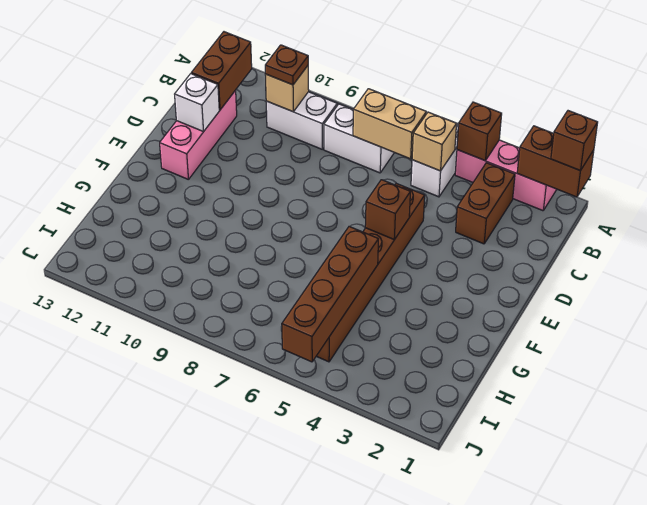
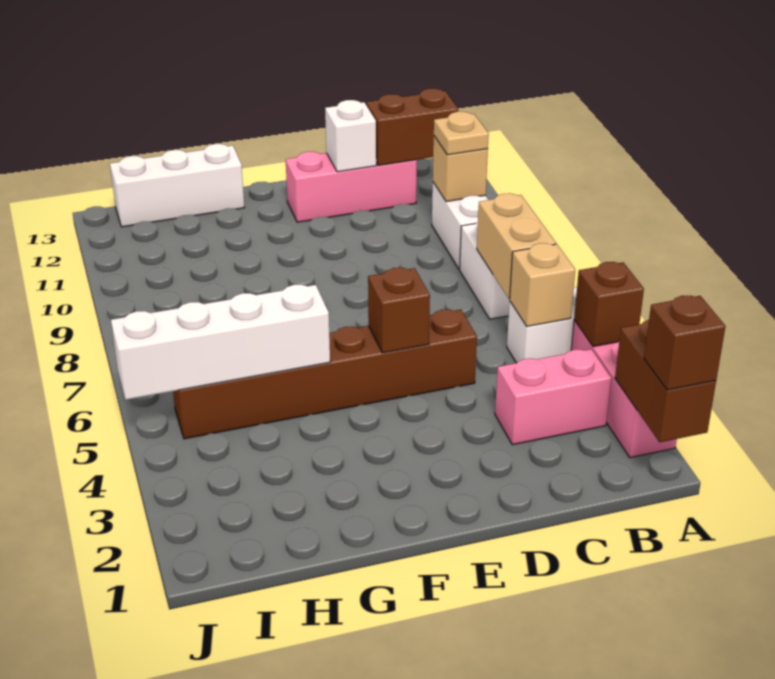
brown brick B3:C3 level 1 -> pink brick B3:C3 level 1
brown plate B10 level 3 -> tan plate B10 level 3
brown brick G5:J5 level 2 -> white brick G5:J5 level 2
none -> white brick G13:I13 level 1

